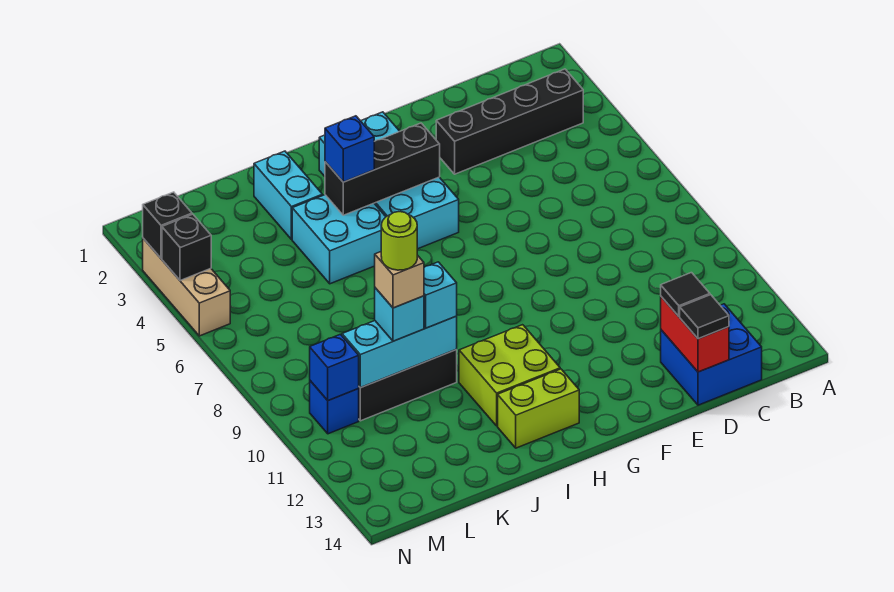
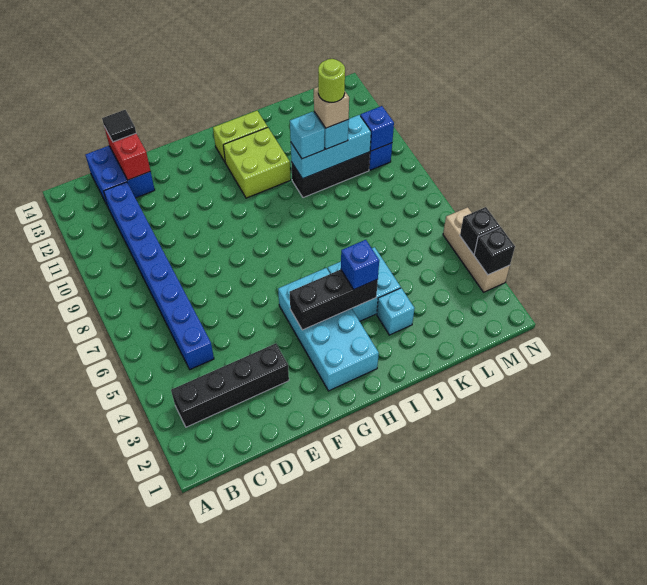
none -> blue brick C5:C12 level 1
black tile D13 level 3 -> none
cyan brick J2:J3 level 1 -> cyan brick J3 level 1

